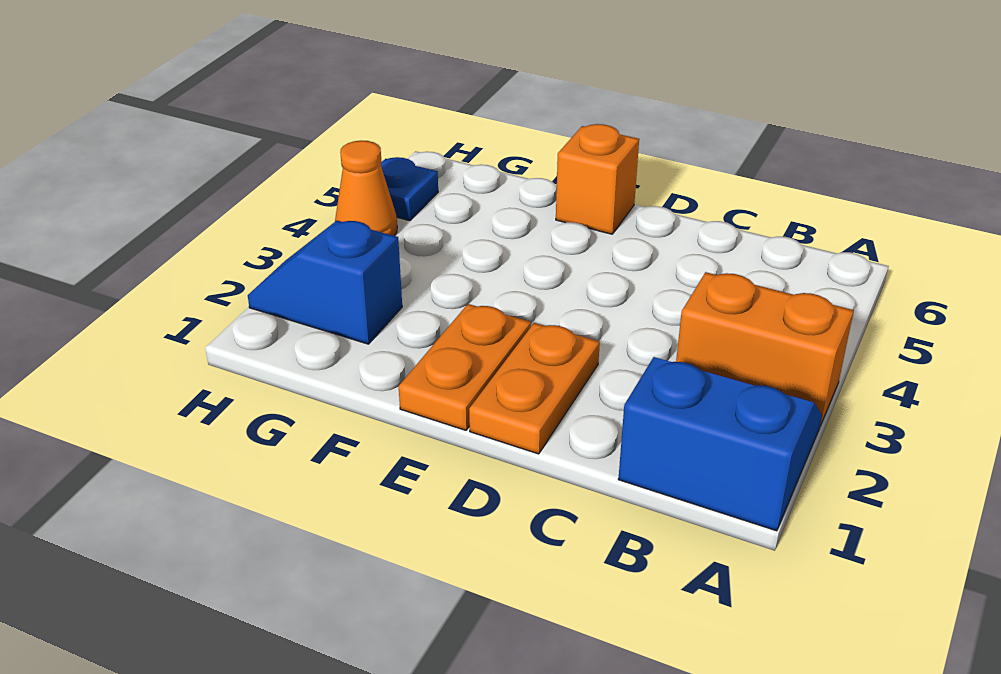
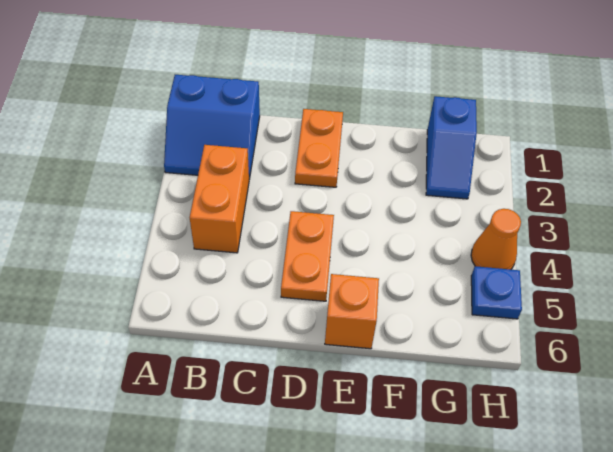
orange brick A3:B3 level 1 -> orange brick B3:B4 level 1
orange plate E1:E2 level 1 -> orange plate D4:D5 level 1
blue slope G2:H2 level 1 top G -> blue slope G1:G2 level 1 top 1

